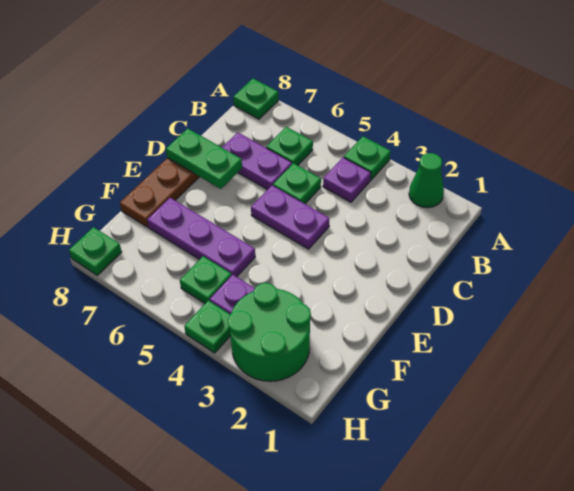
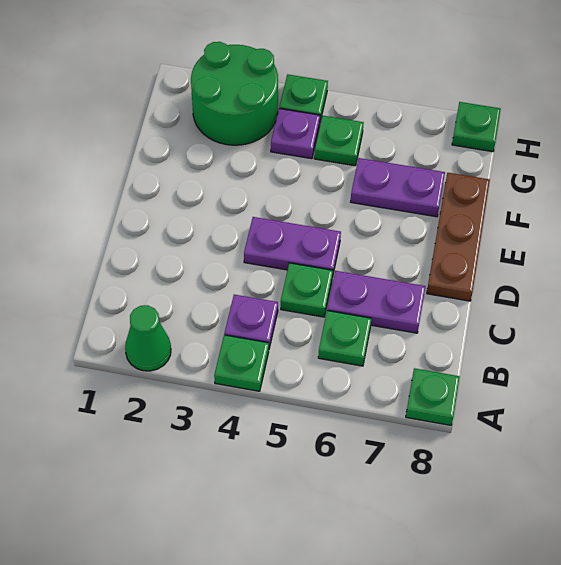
green plate D7:D8 level 2 -> none
purple plate F5:F7 level 1 -> purple plate F6:F7 level 1

